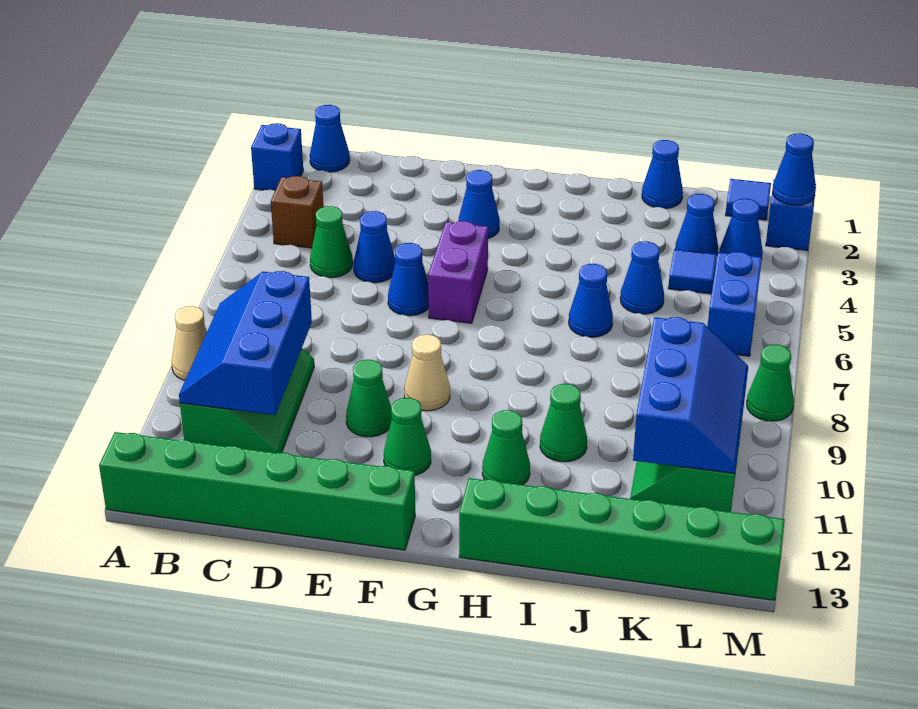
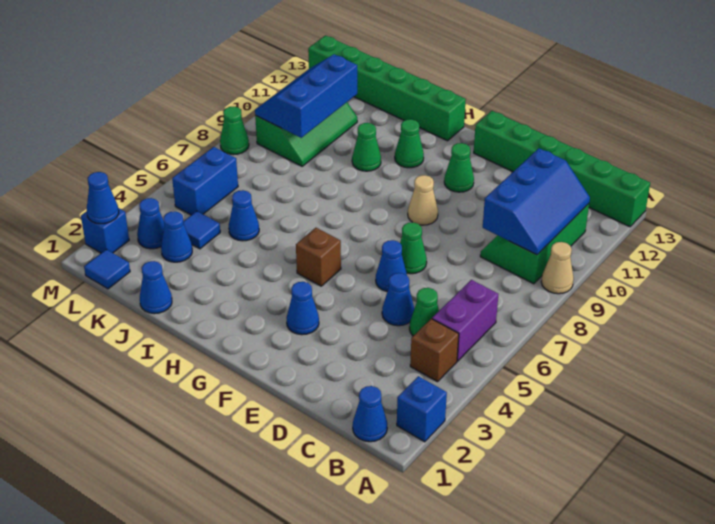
green cone E10 level 1 -> green cone E7 level 1
purple brick F5:F6 level 1 -> purple brick B5:B6 level 1
none -> brown brick G5 level 1
blue cone I6 level 1 -> none

